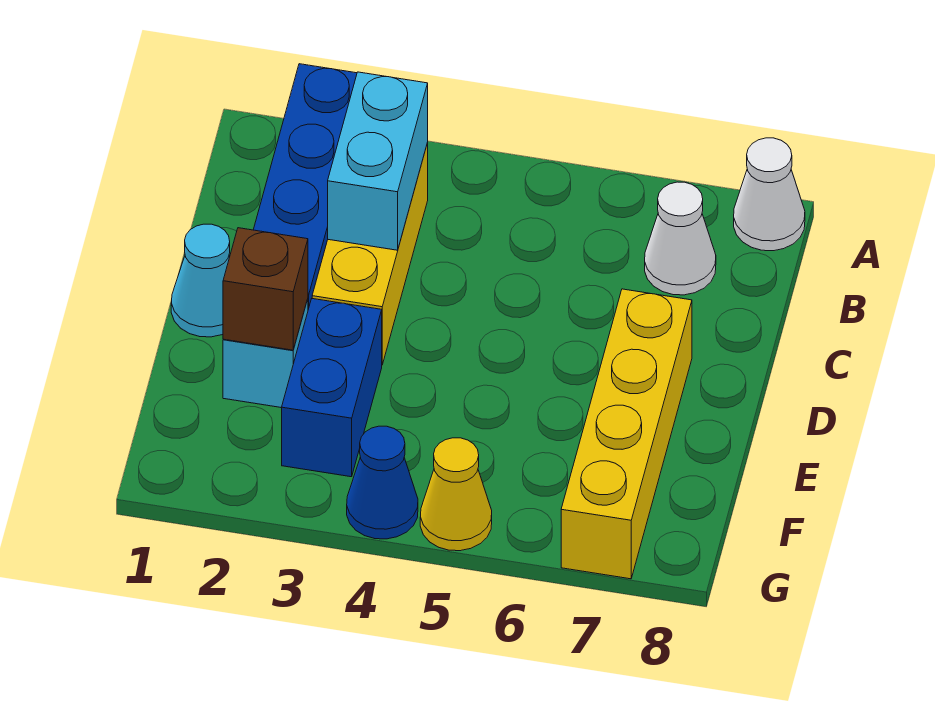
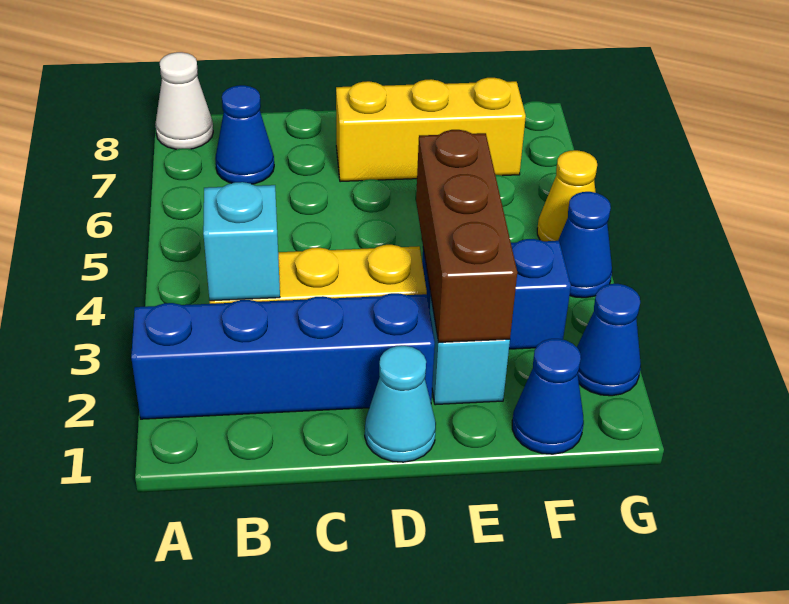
cyan brick B3:C3 level 2 -> cyan brick B3 level 2
white cone B7 level 1 -> blue cone B7 level 1
yellow brick D7:G7 level 1 -> yellow brick D7:F7 level 1
brown brick E2 level 2 -> brown brick E2:E4 level 2
none -> blue cone F1 level 1
none -> blue cone G2 level 1

